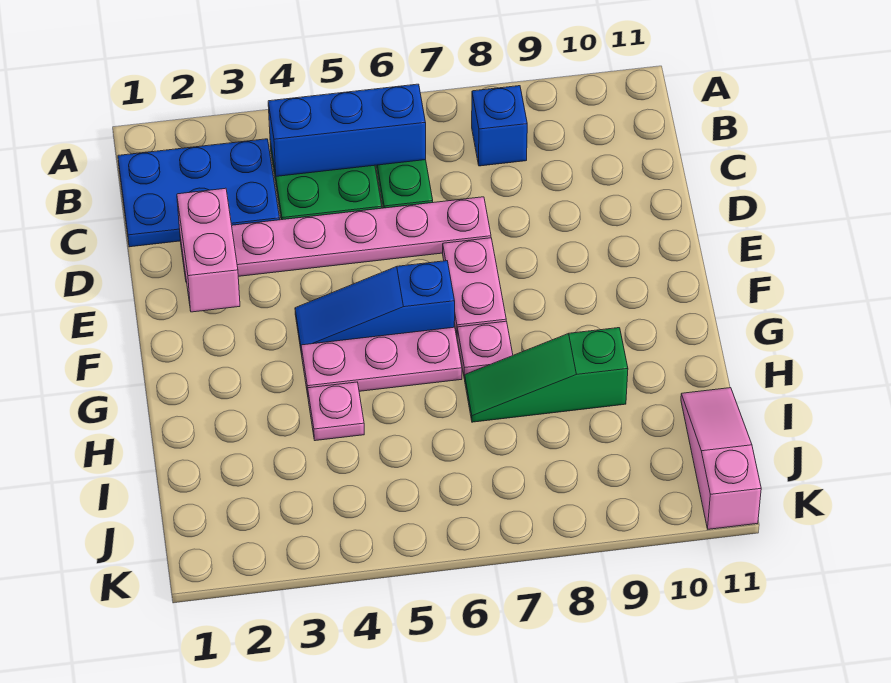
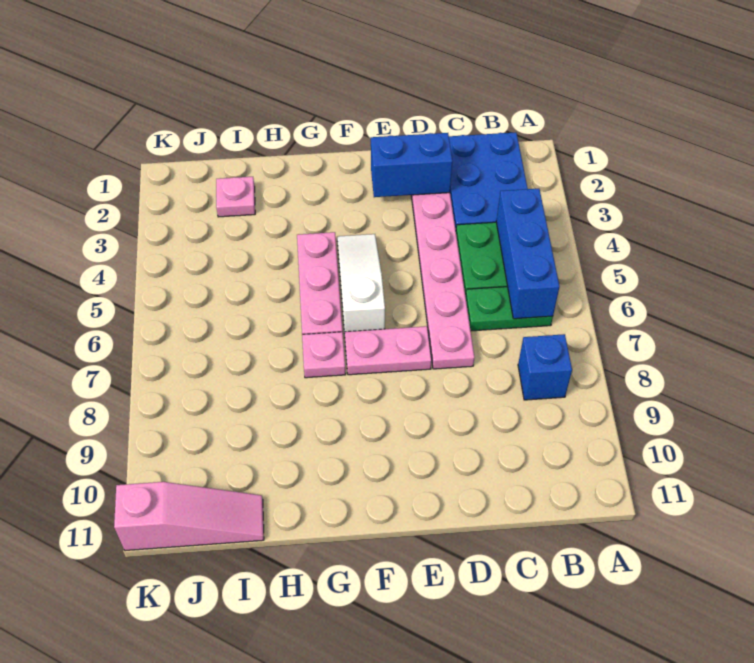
pink brick D2:E2 level 2 -> blue brick D2:E2 level 2
blue slope F4:F6 level 1 top 6 -> white slope F4:F6 level 1 top 6
pink plate H4 level 1 -> pink plate I2 level 1
green slope H7:H9 level 1 top 9 -> none

